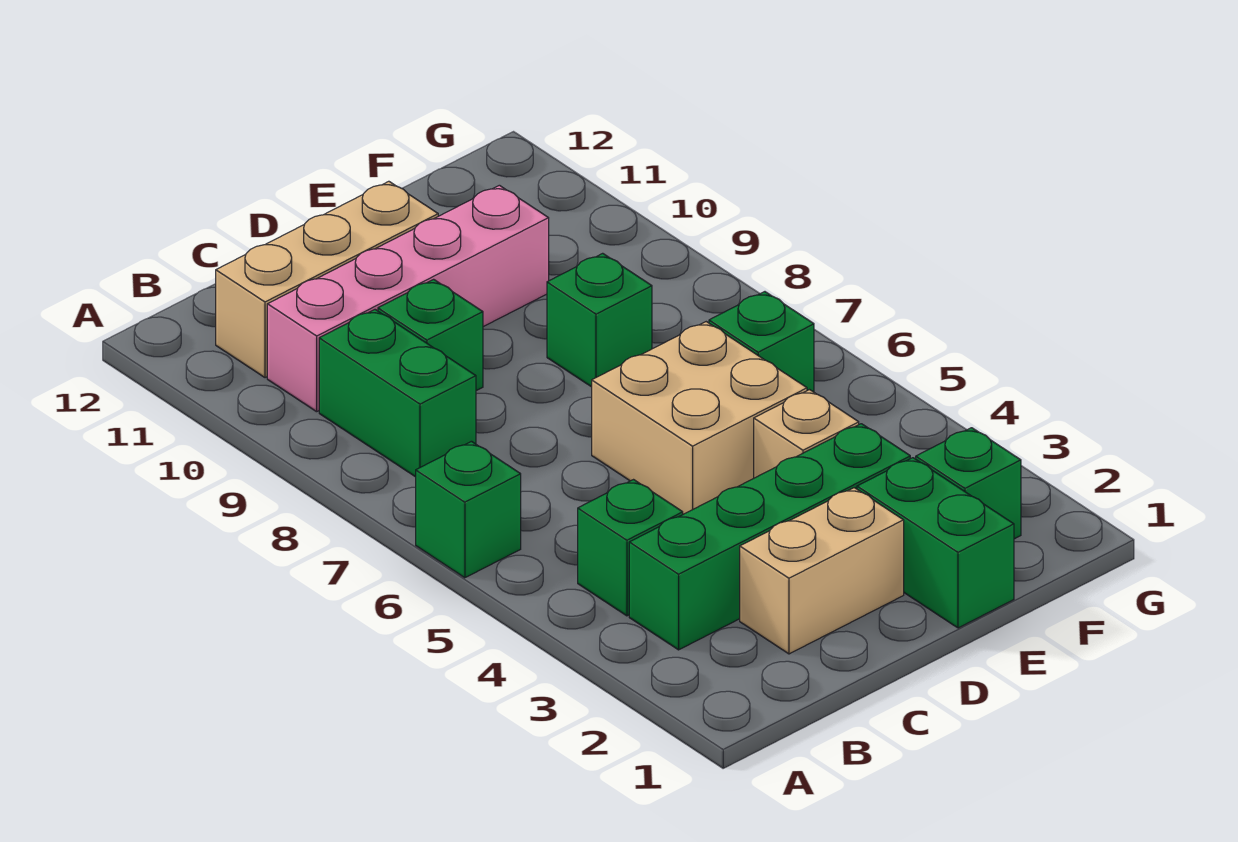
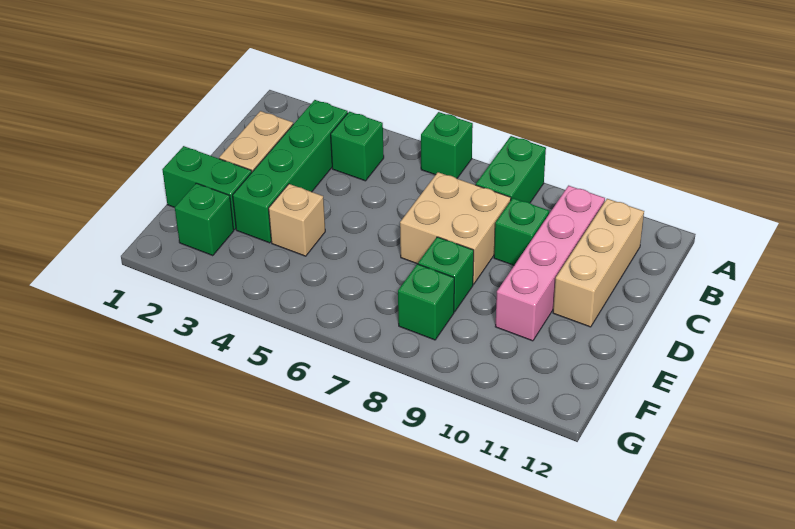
green brick B8:B9 level 1 -> green brick A8:B8 level 1
tan brick D5:E6 level 1 -> tan brick C7:D8 level 1
green brick F6 level 1 -> green brick F8 level 1

